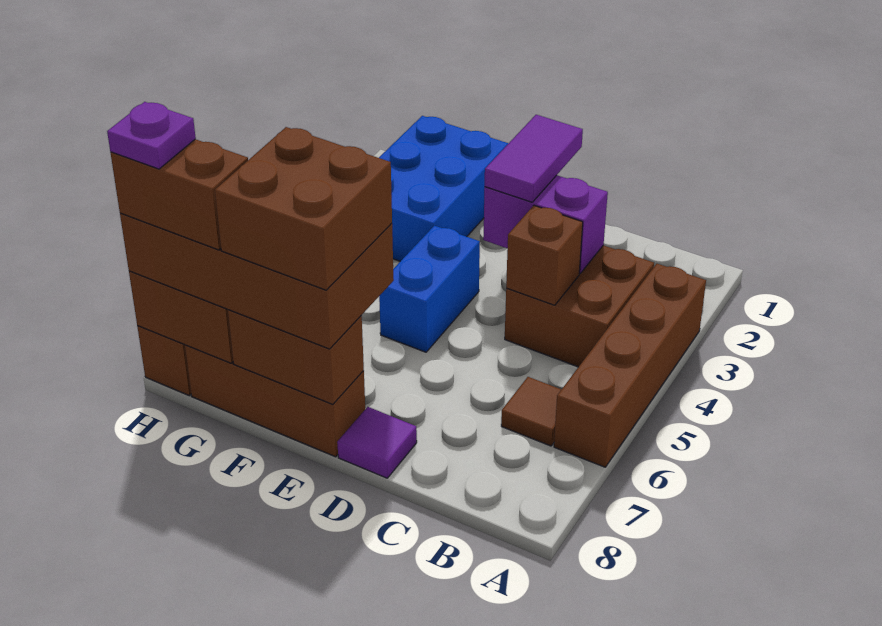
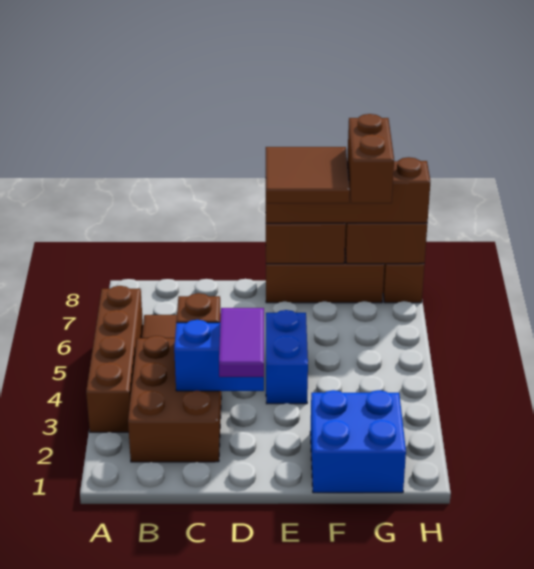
brown brick B3:C4 level 1 -> brown brick B2:C4 level 1
purple brick C3:D3 level 2 -> blue brick C3:D3 level 2
purple tile D8 level 1 -> none
brown brick E7:H8 level 3 -> brown brick E8:H8 level 3
brown brick E7:F8 level 4 -> brown tile E7:F8 level 4
blue brick F1:G3 level 1 -> blue brick F1:G2 level 1
brown brick G8:H8 level 4 -> brown brick G7:G8 level 4
purple plate H8 level 5 -> none

